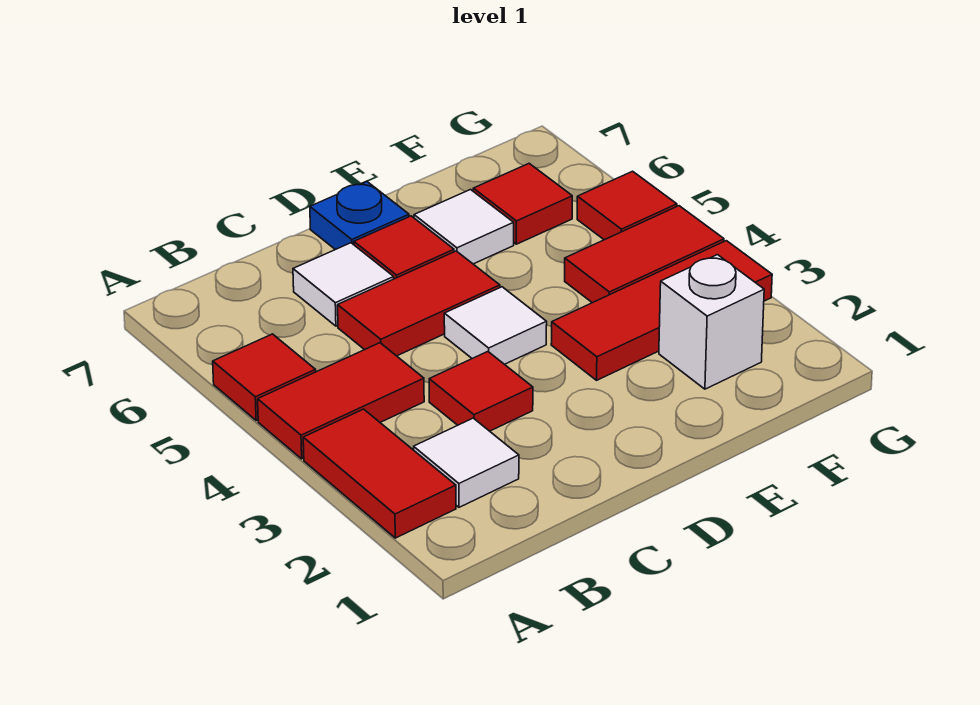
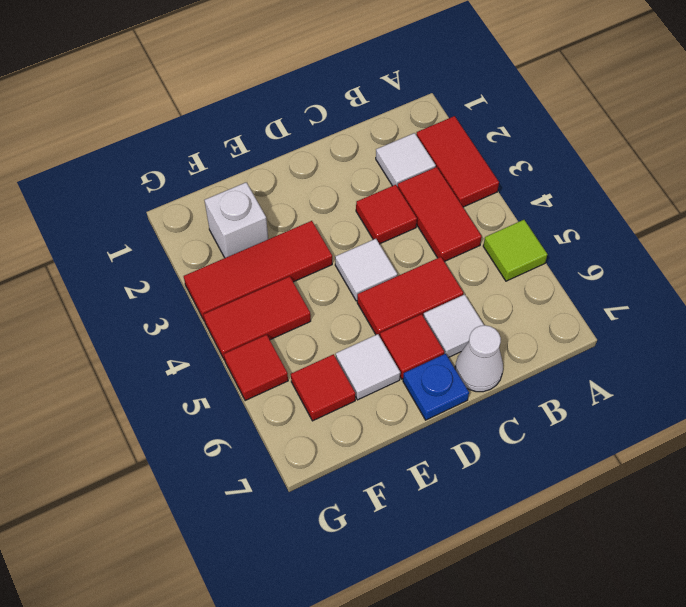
red tile A4:B4 level 1 -> red tile B3:B4 level 1
red tile A5 level 1 -> lime tile A5 level 1
none -> white cone C7 level 1

